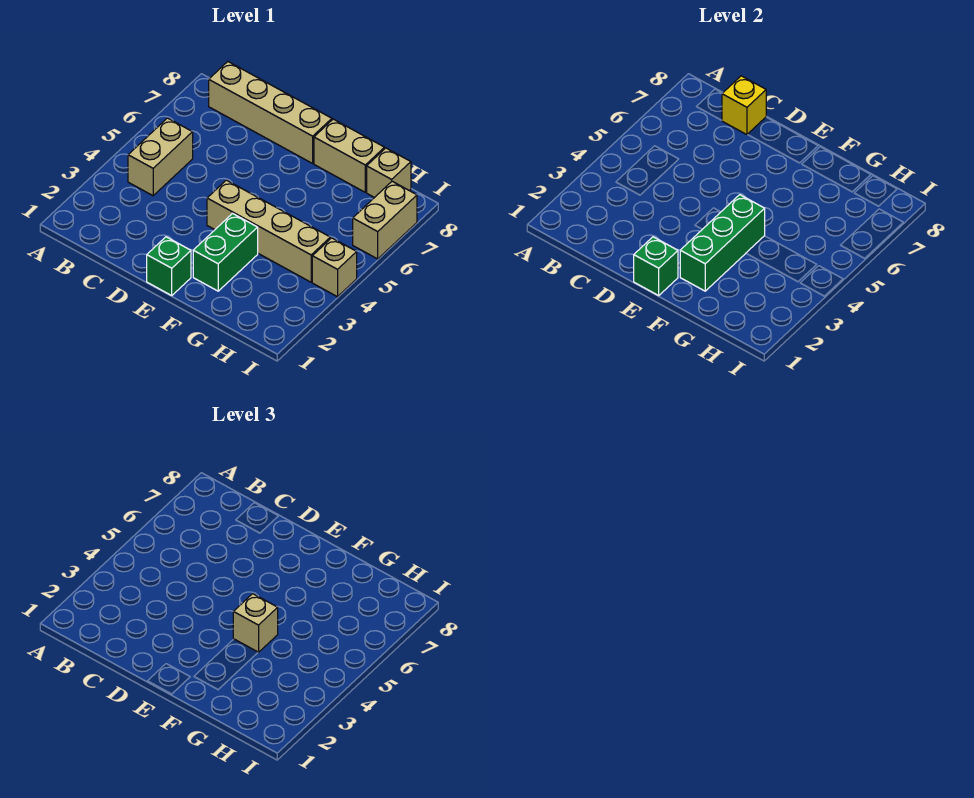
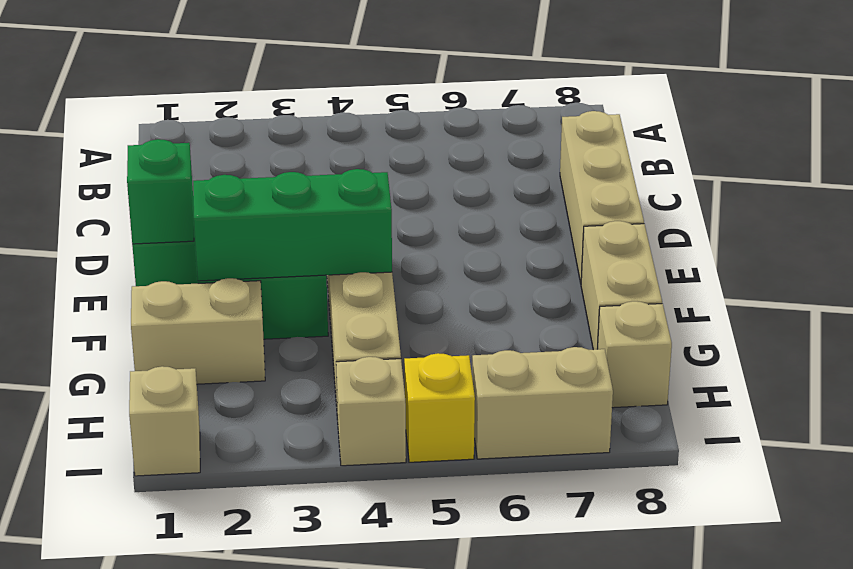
tan brick B4:B5 level 1 -> tan brick G1:G2 level 1
tan brick B8:E8 level 1 -> tan brick C8:E8 level 1
yellow brick C8 level 2 -> yellow brick I5 level 1
tan brick F4 level 3 -> tan brick I1 level 1

